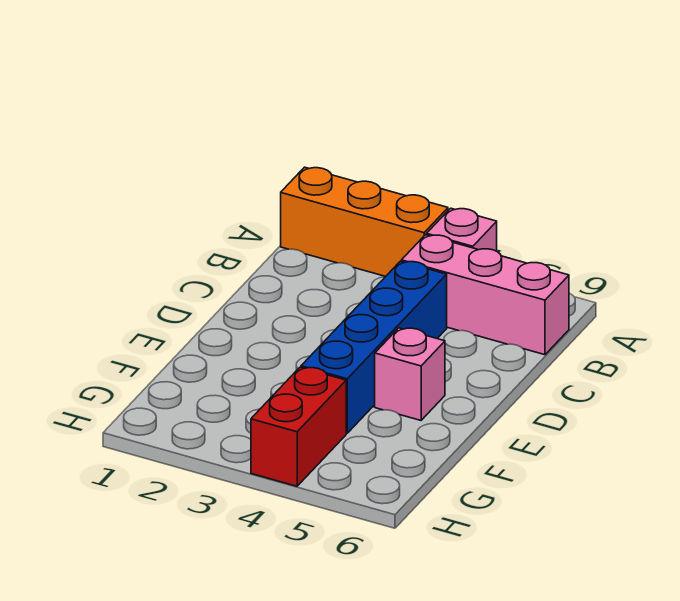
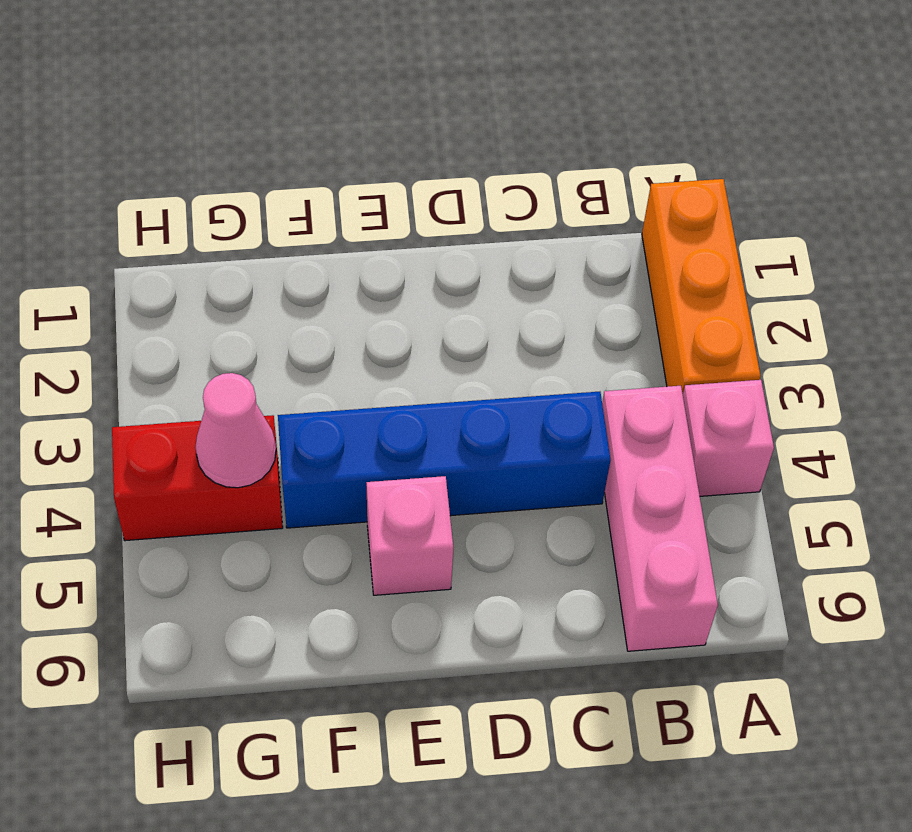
none -> pink cone G4 level 2

